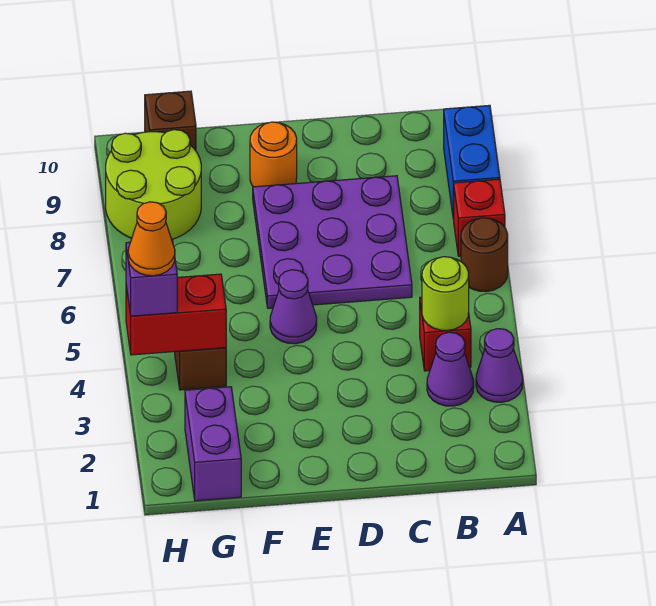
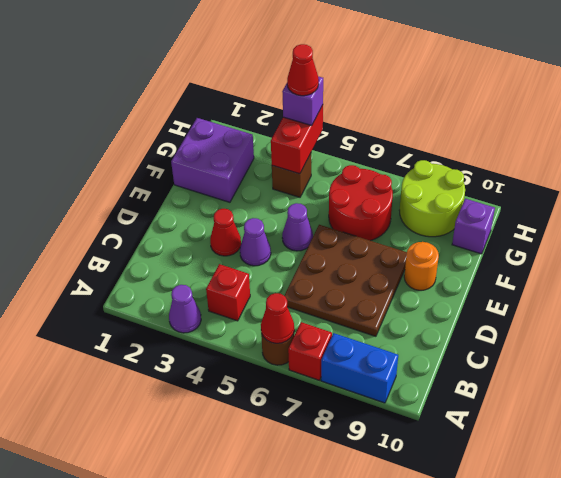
none -> red cone A6 level 2
purple cone B3 level 1 -> purple cone D4 level 1
lime round brick B4 level 2 -> none
purple plate C6:E8 level 1 -> brown plate C6:E8 level 1
none -> red cone D3 level 1
none -> red round brick F6:G7 level 1
purple brick G1:G2 level 1 -> purple brick F1:G2 level 1
brown brick G10 level 1 -> purple brick G10 level 1
orange cone H4 level 4 -> red cone H4 level 4

